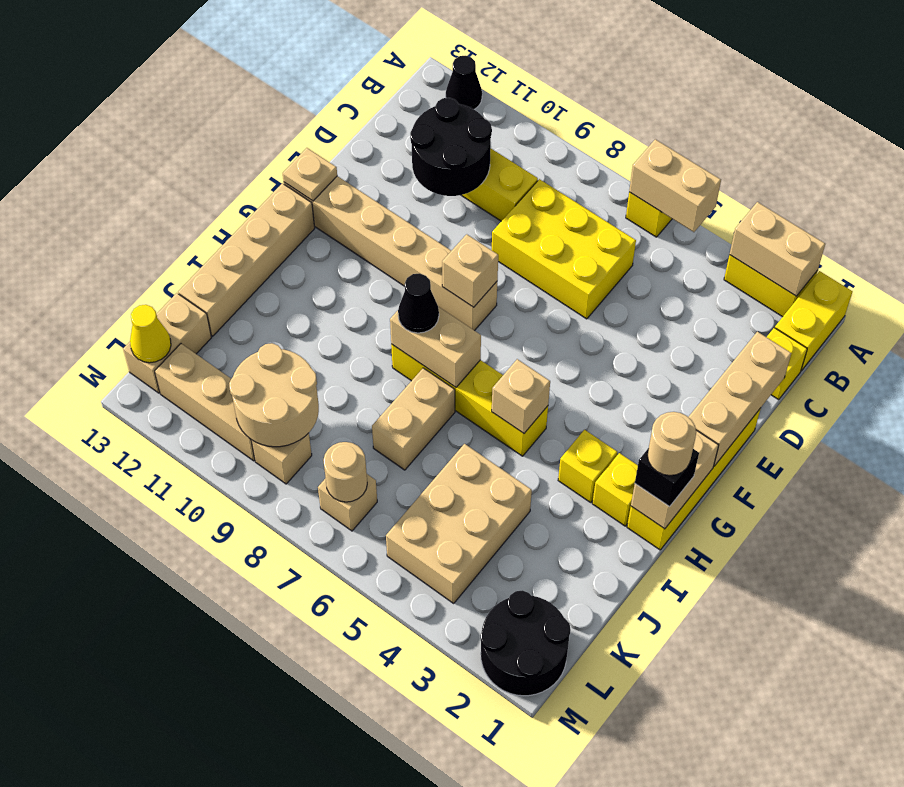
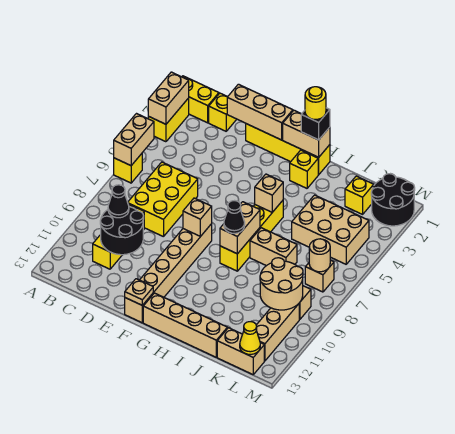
black cone A12 level 1 -> black cone C10 level 3
tan round brick H1 level 4 -> yellow round brick H1 level 4
yellow brick H3 level 1 -> yellow brick K2 level 1

